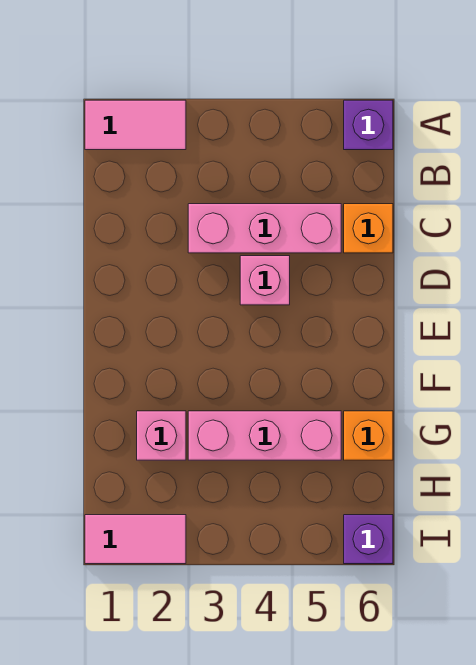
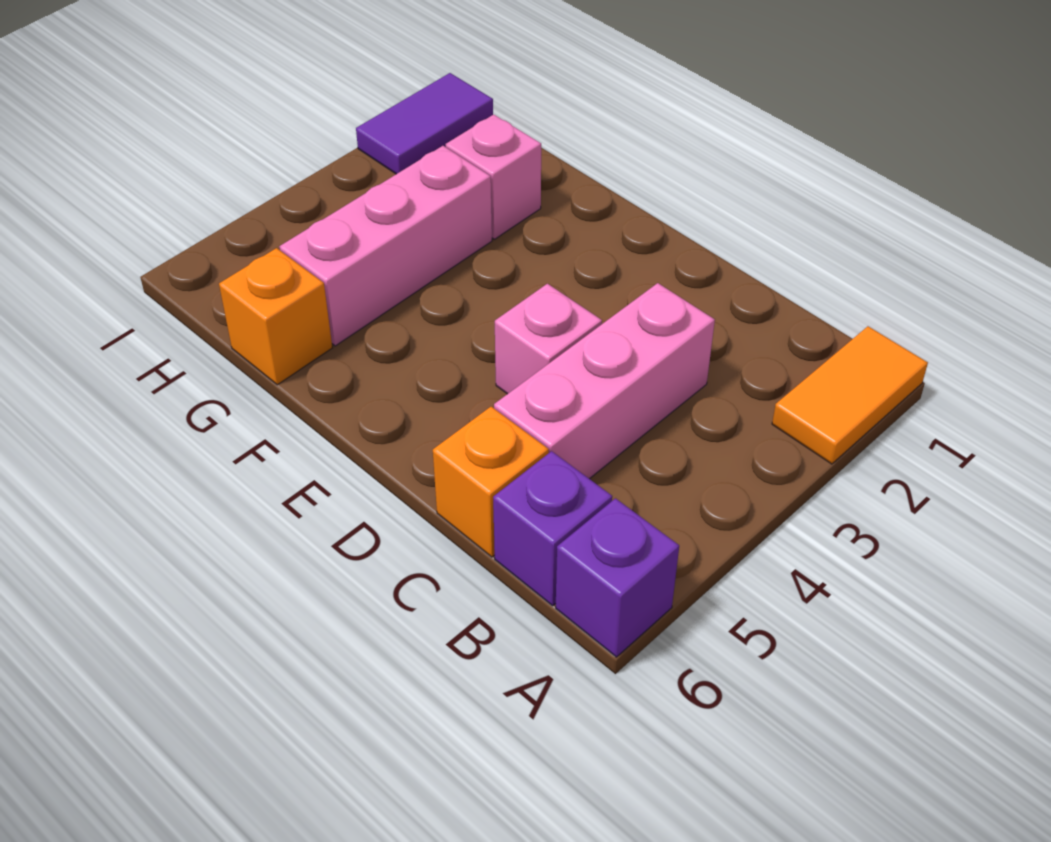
pink tile A1:A2 level 1 -> orange tile A1:A2 level 1
pink tile I1:I2 level 1 -> purple tile I1:I2 level 1
purple brick I6 level 1 -> purple brick B6 level 1

